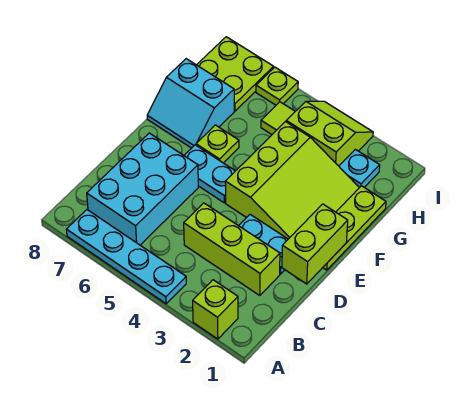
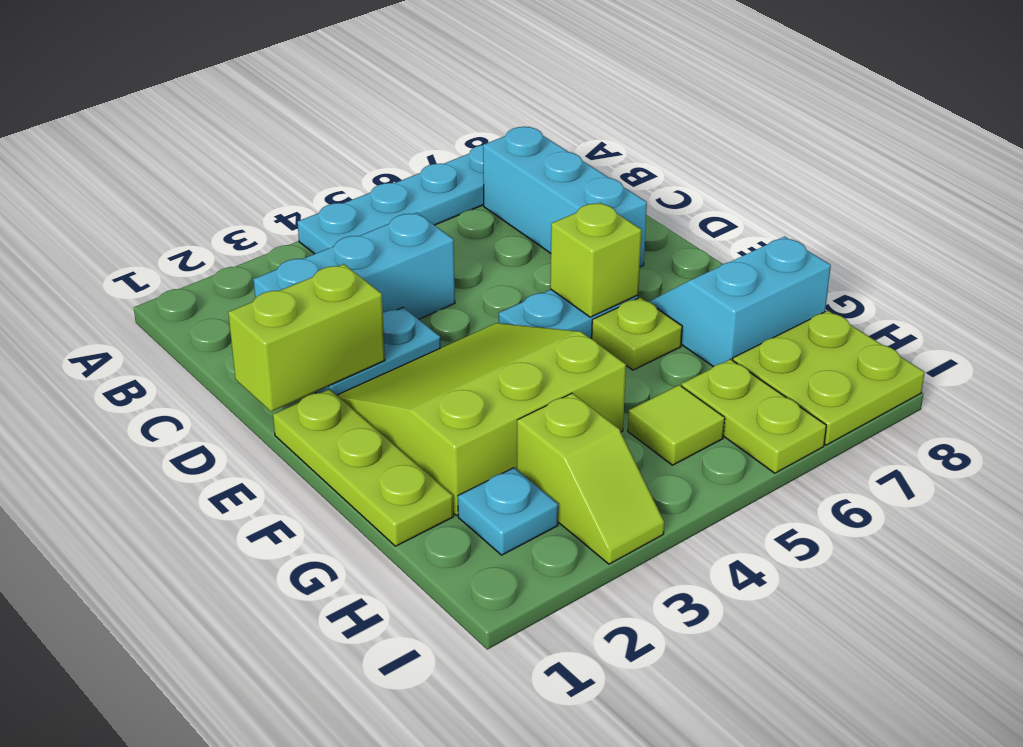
lime brick A2 level 1 -> lime brick E6 level 2
cyan brick B6:D7 level 1 -> cyan brick B7:D7 level 1
lime brick C2:C4 level 1 -> cyan brick C2:C4 level 1
lime brick D1:E1 level 2 -> lime brick D1:D2 level 2
lime slope E2:G4 level 1 top 4 -> lime slope E2:G4 level 1 top G
lime slope H3:I4 level 1 top H -> lime slope H3:I3 level 1 top H
lime plate I6 level 1 -> lime plate H6:I6 level 1

